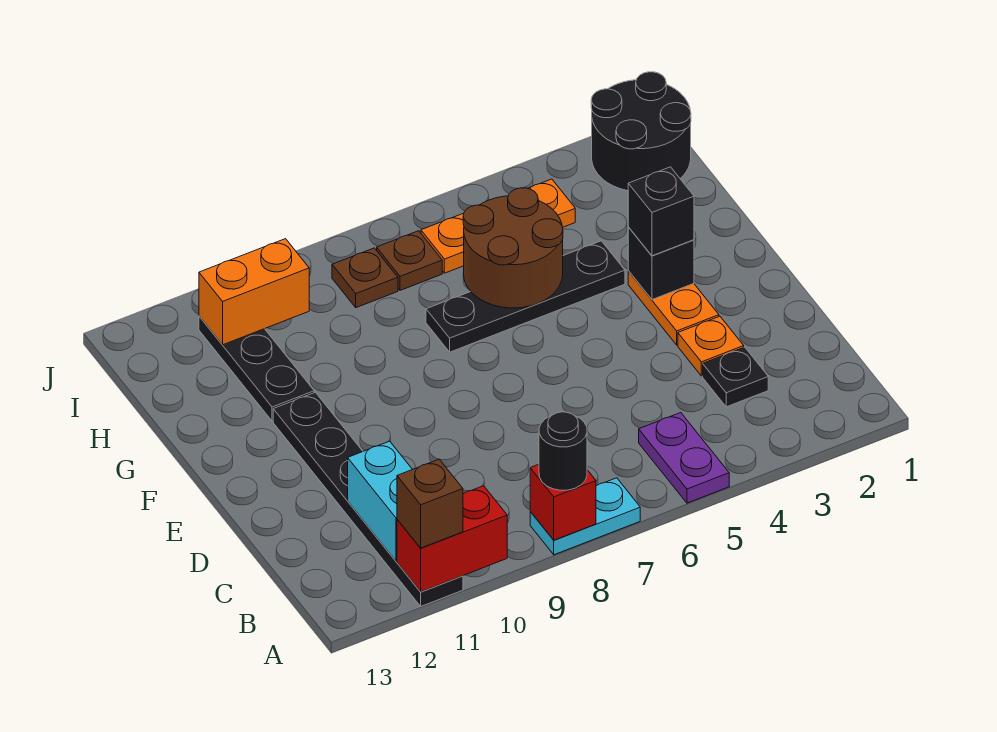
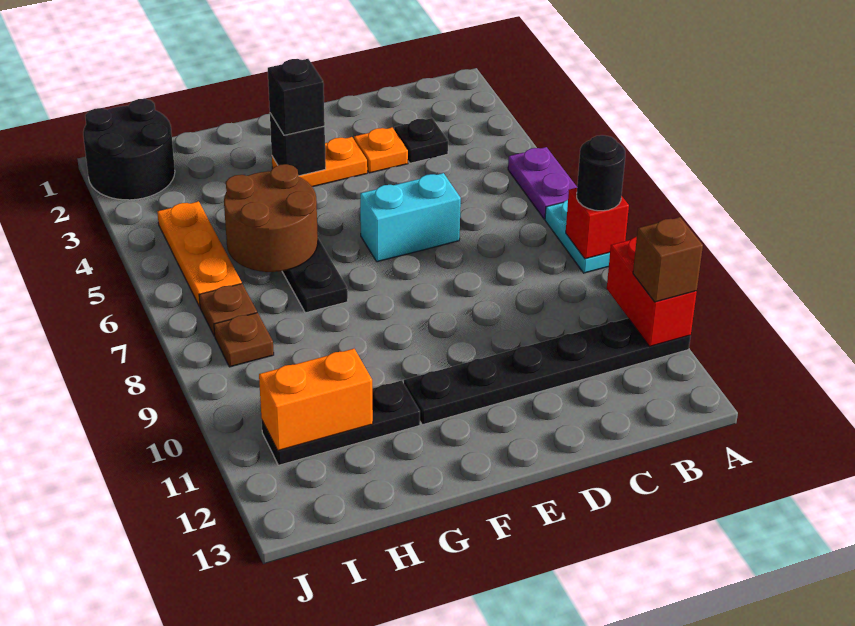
purple plate A5:B5 level 1 -> purple plate A5:A6 level 1
cyan brick B11:C11 level 2 -> cyan brick D6:E6 level 1
orange brick I10:I11 level 2 -> orange brick H11:I11 level 2

